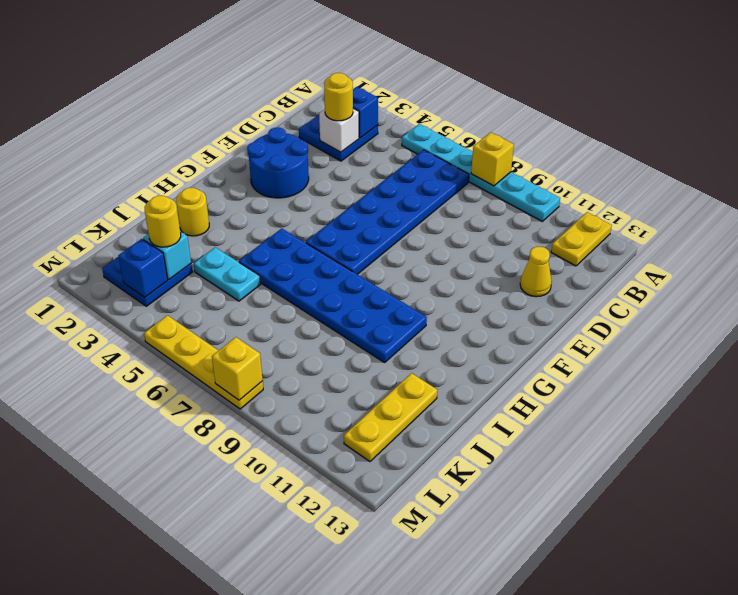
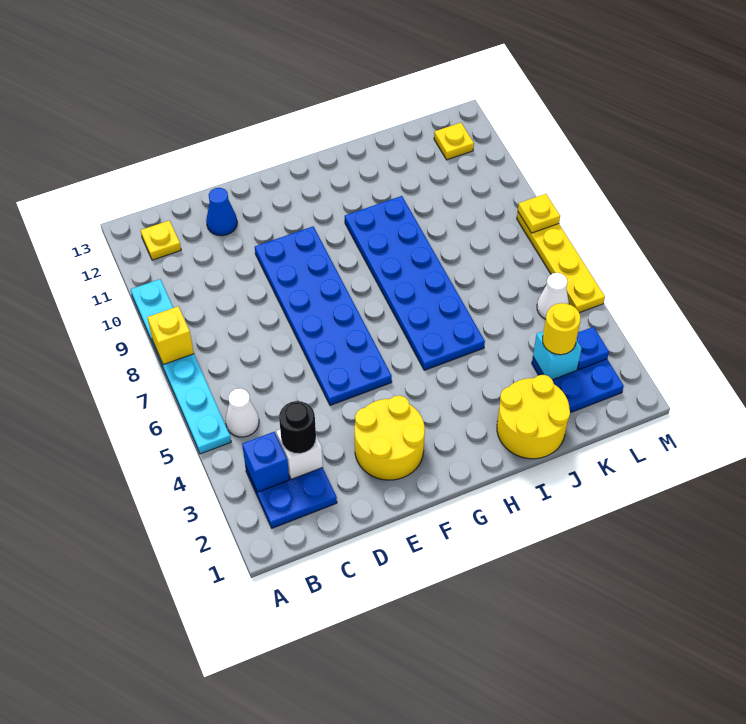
yellow plate A12:B12 level 1 -> yellow plate B12 level 1
none -> white cone B5 level 1
blue plate B6:G7 level 1 -> blue plate E5:F10 level 1
yellow round brick C3 level 3 -> black round brick C3 level 3
yellow cone D12 level 1 -> blue cone D12 level 1
blue round brick E2:F3 level 1 -> yellow round brick E2:F3 level 1
yellow round brick I2 level 1 -> yellow round brick I1:J2 level 1
cyan plate J4:J5 level 1 -> none
yellow plate J12:L12 level 1 -> yellow plate L12 level 1
blue brick L3 level 2 -> blue plate L3 level 2
none -> white cone L5 level 1
yellow brick M8 level 2 -> yellow plate M8 level 2

